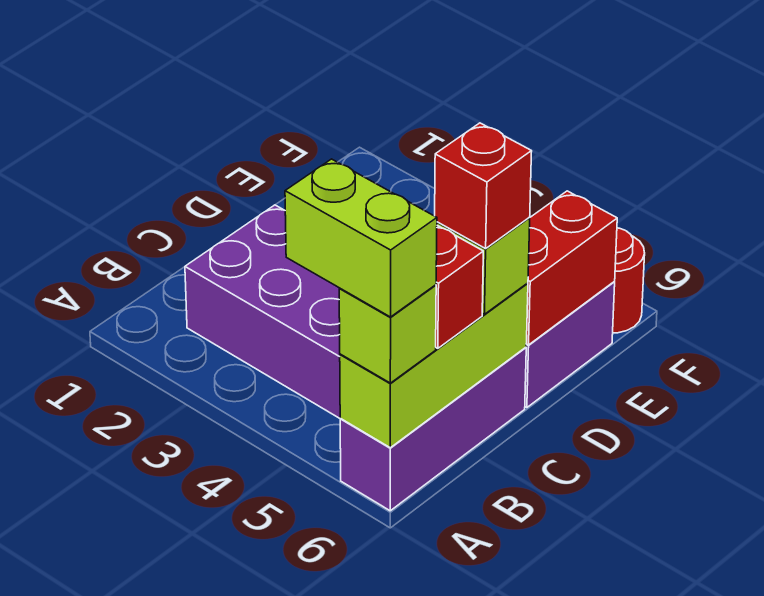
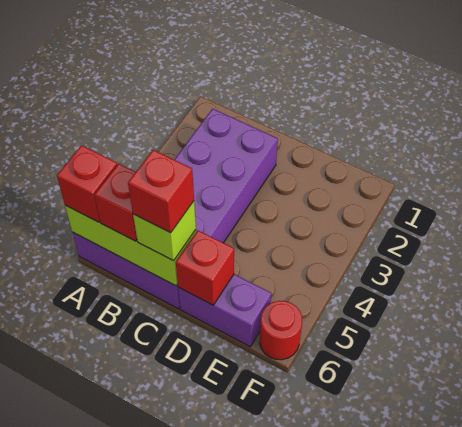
lime brick A5:A6 level 4 -> none
lime brick A6 level 3 -> red brick A6 level 3
red brick D6:E6 level 2 -> red brick D6 level 2

